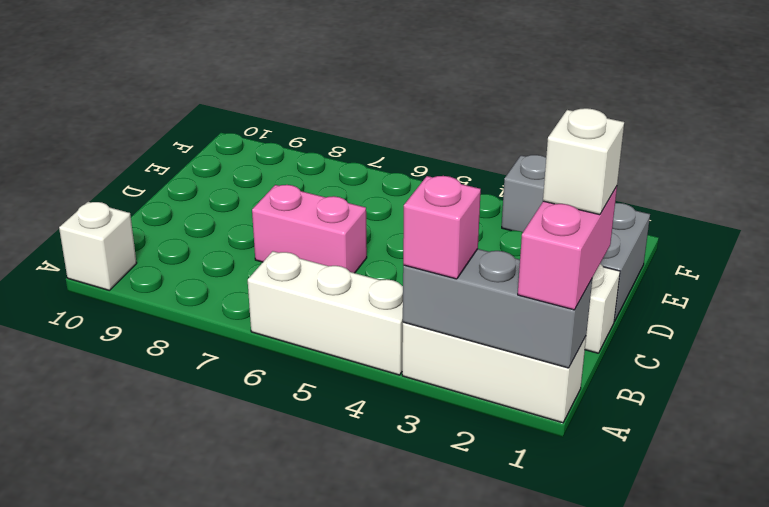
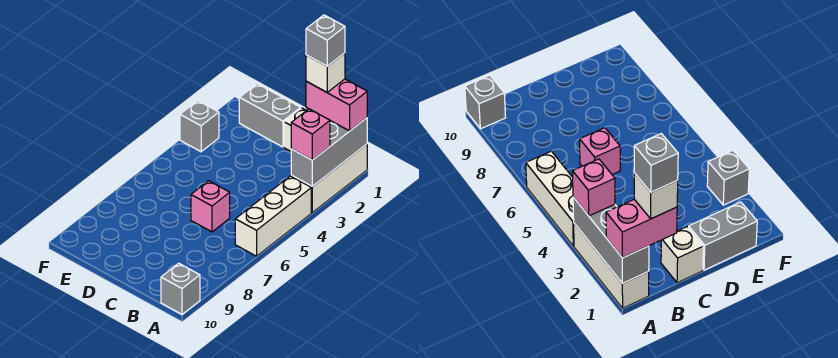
white brick A10 level 1 -> grey brick A10 level 1
none -> grey brick B1 level 5
pink brick C6:C7 level 1 -> pink brick C6 level 1

